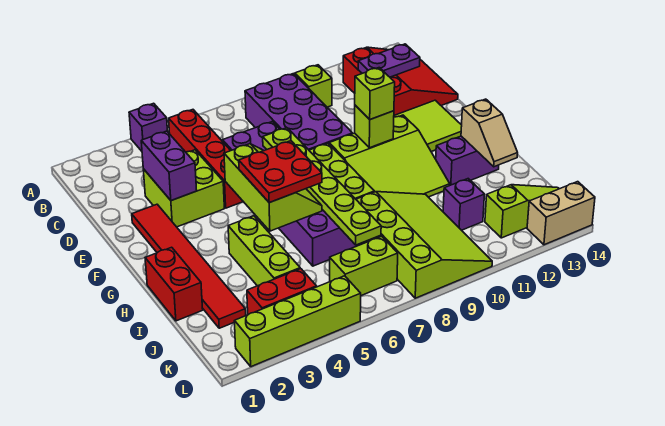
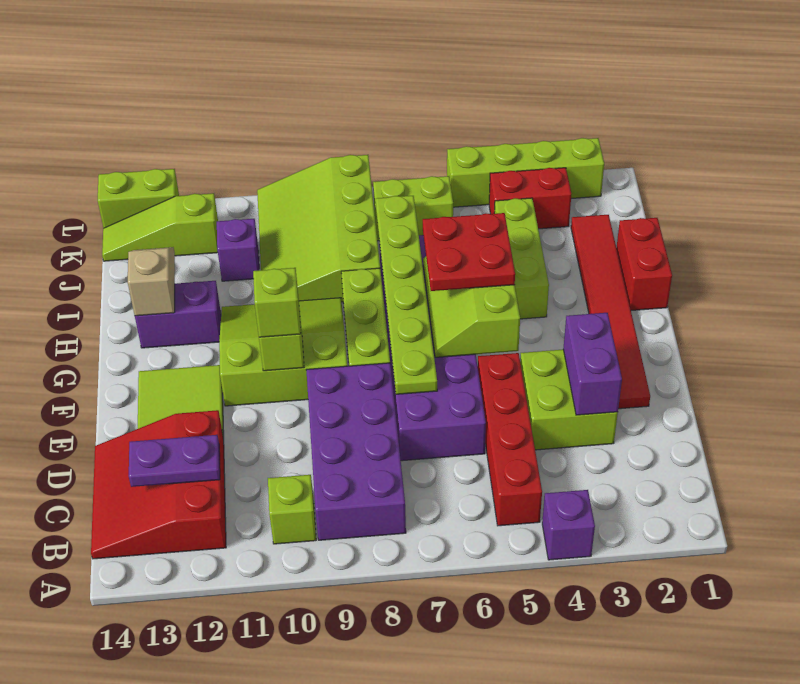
tan brick L13:L14 level 1 -> lime brick L13:L14 level 1

